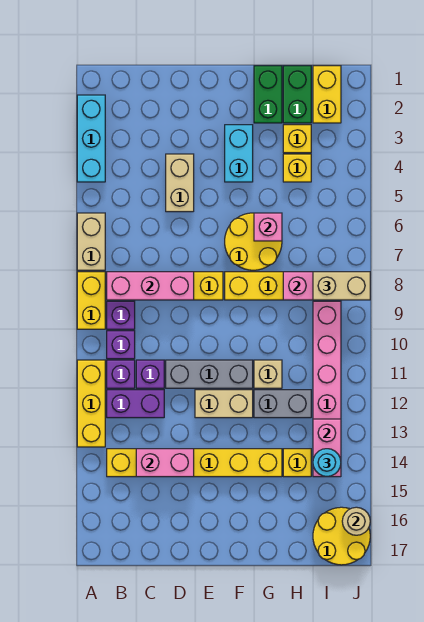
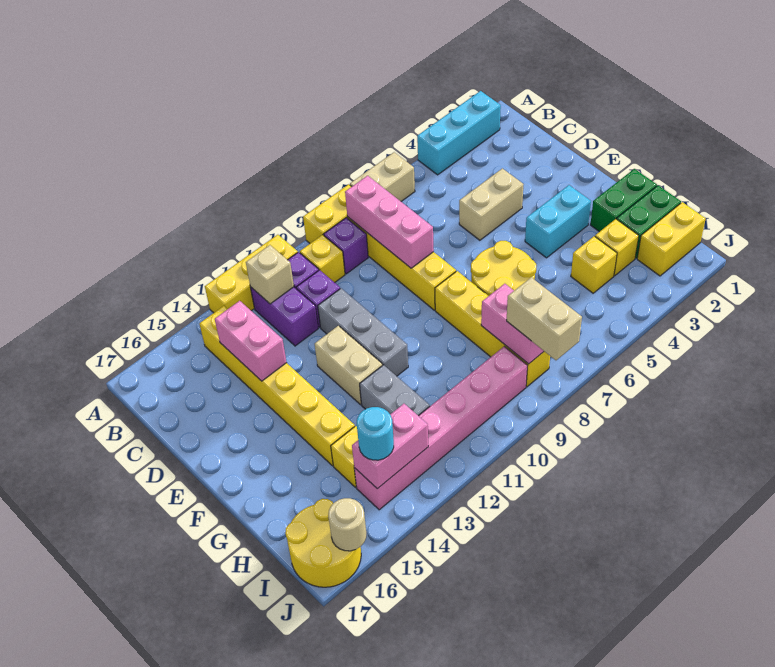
purple brick B10 level 1 -> yellow brick B10 level 1
pink brick G6 level 2 -> none
tan brick G11 level 1 -> tan brick B12 level 2

